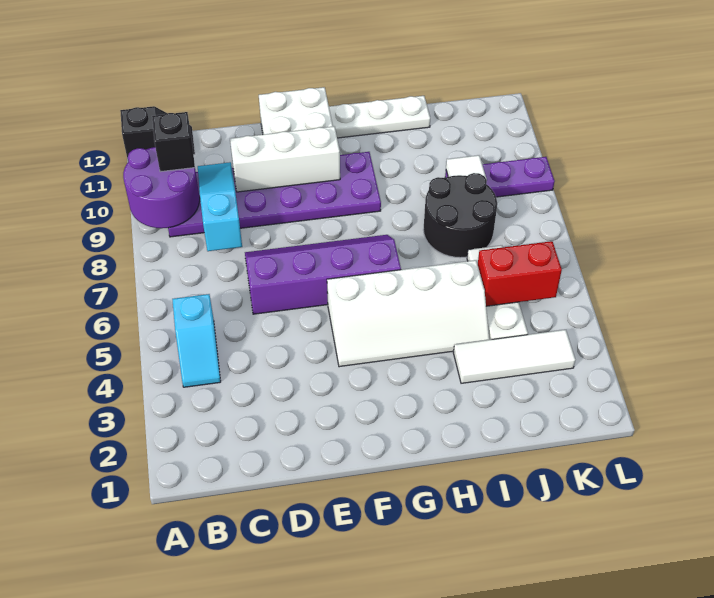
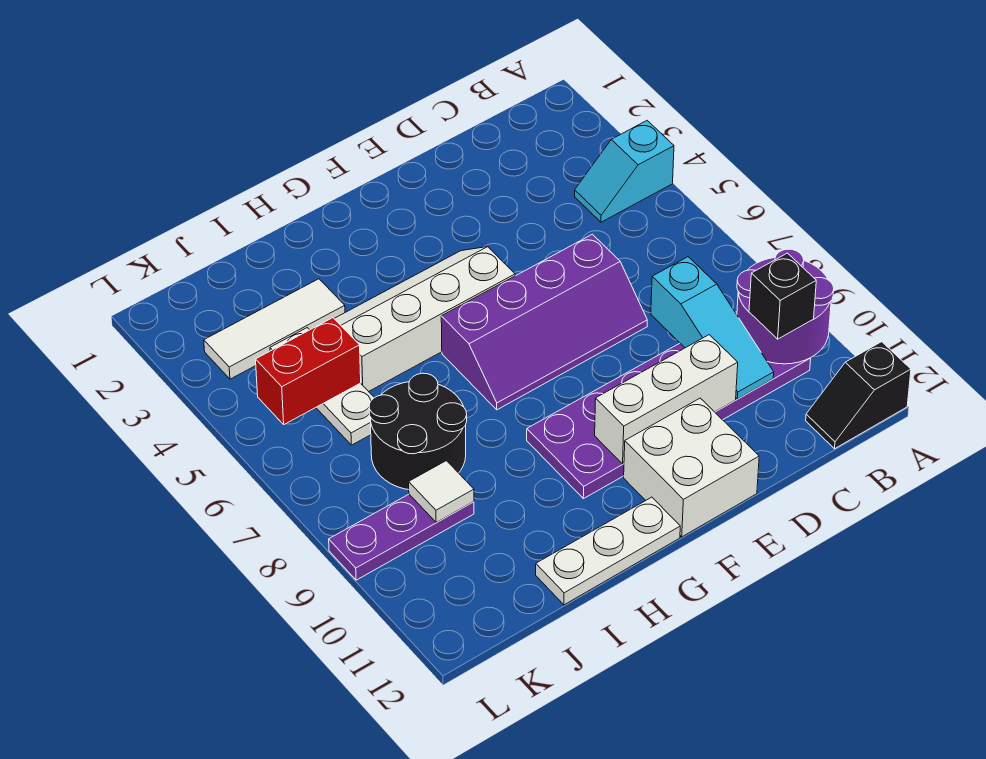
cyan slope B4:B5 level 1 top 5 -> cyan slope A4:B4 level 1 top A

